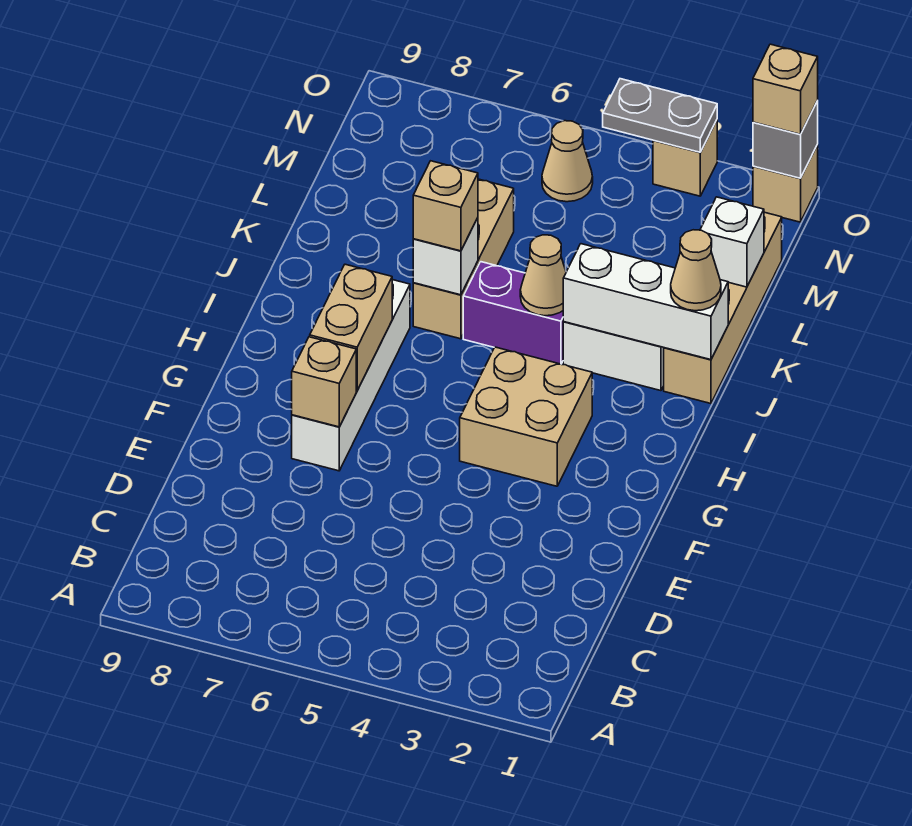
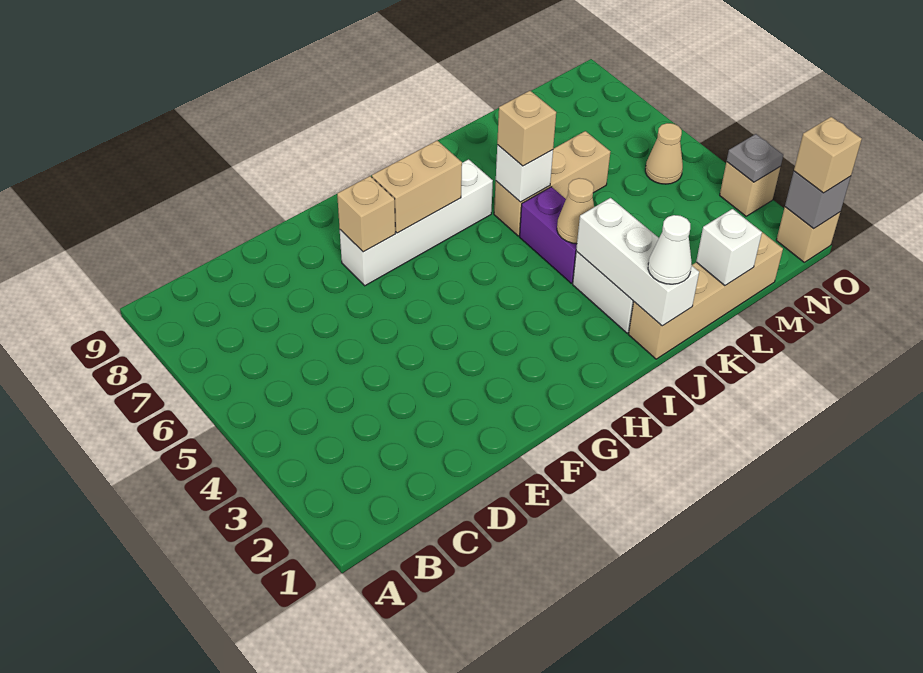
tan brick G3:H4 level 1 -> none
tan cone J1 level 3 -> white cone J1 level 3
grey plate O3:O4 level 2 -> grey plate O3 level 2

